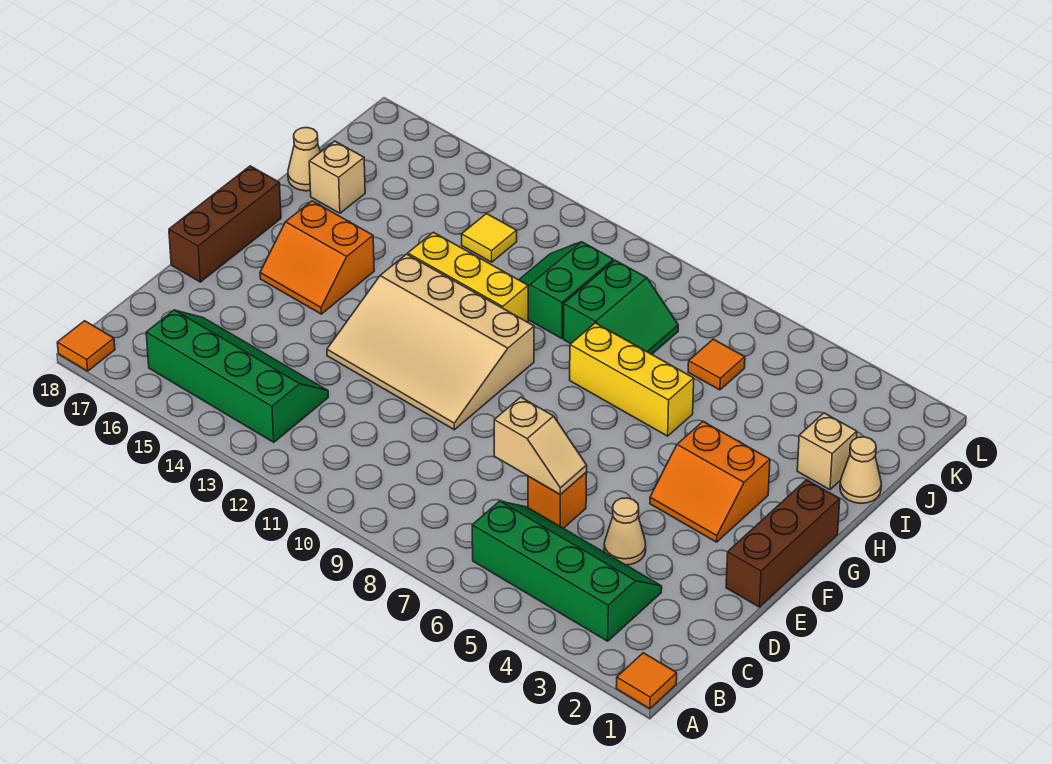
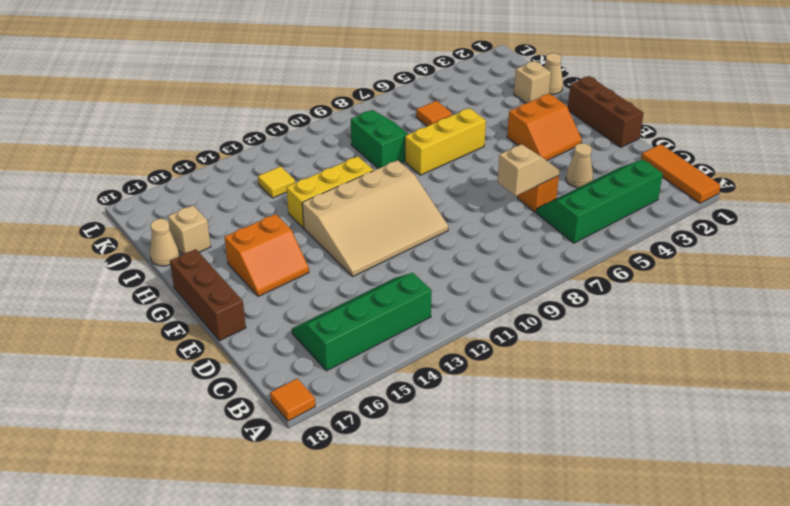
orange tile A1 level 1 -> orange tile A1:C1 level 1
green slope I10:J11 level 1 top 10 -> none

